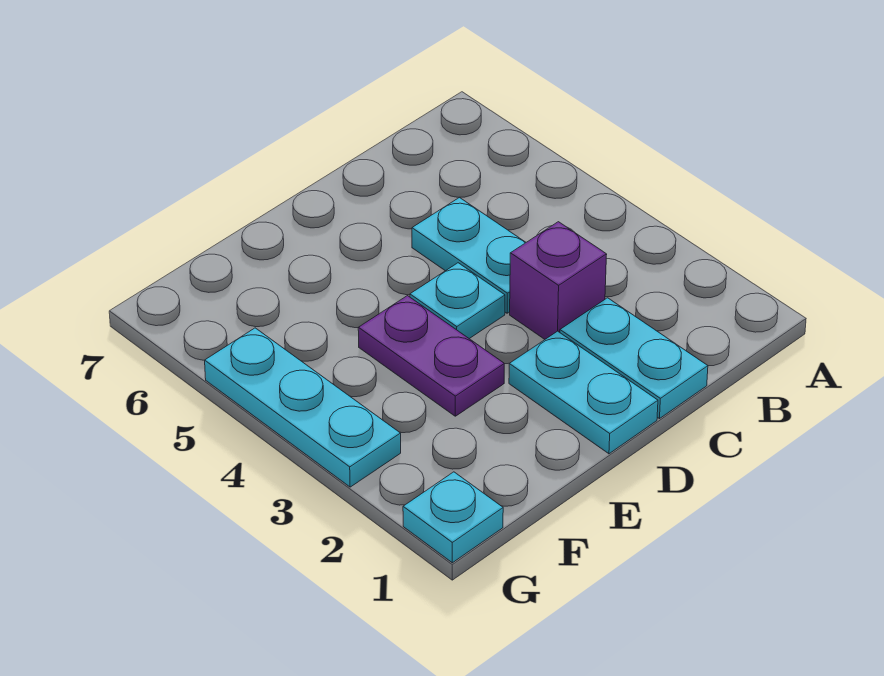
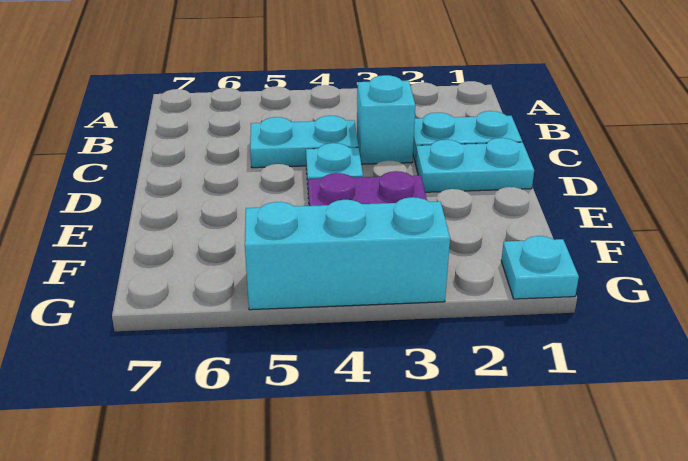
purple brick C3 level 1 -> cyan brick C3 level 1
cyan plate G3:G5 level 1 -> cyan brick G3:G5 level 1

